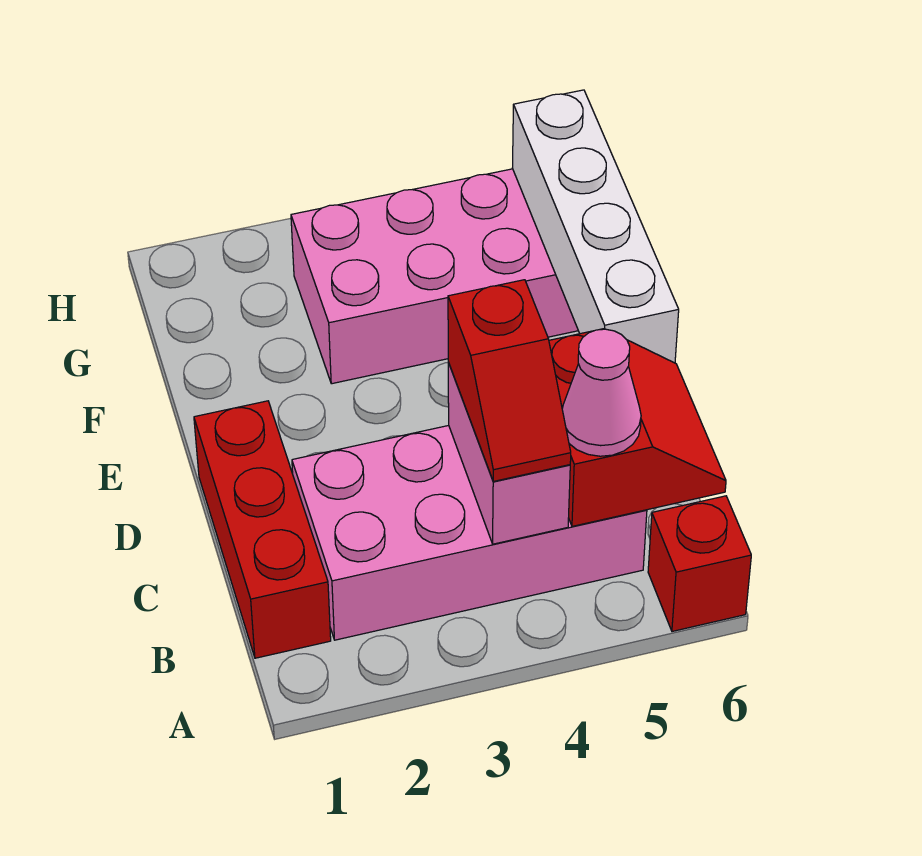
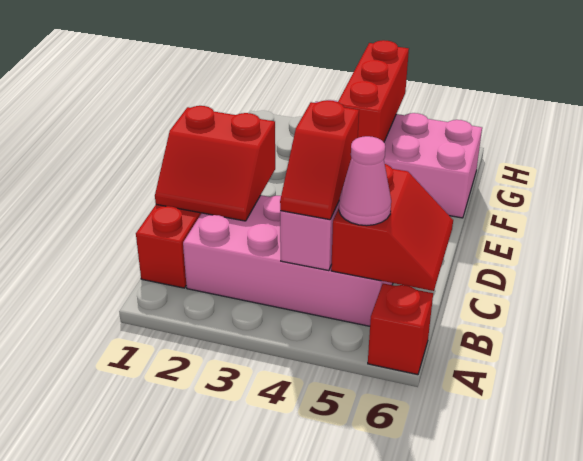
none -> red slope C1:D2 level 2 top D
white brick D6:G6 level 2 -> none
none -> red brick F4:H4 level 2

